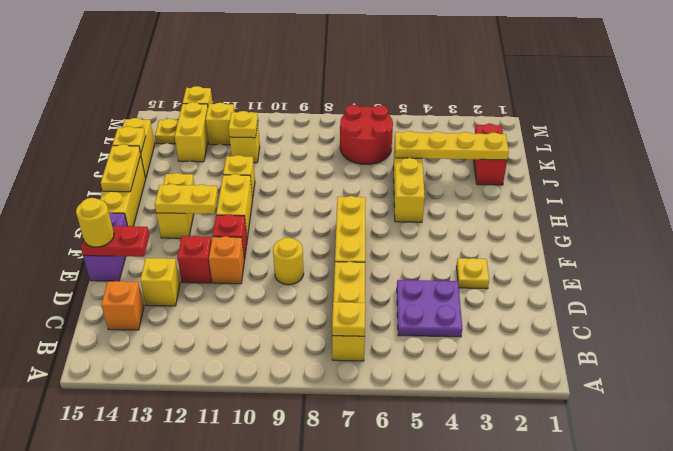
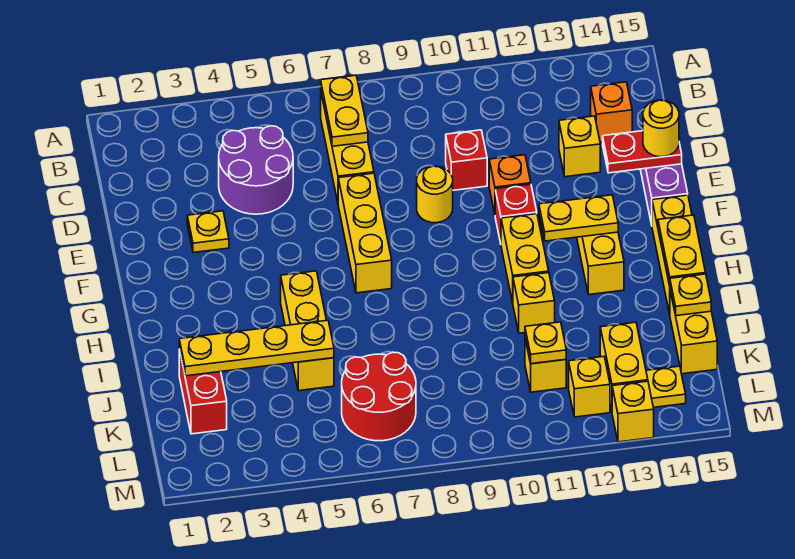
yellow plate B7 level 2 -> yellow plate B7:C7 level 2
purple plate C4:D5 level 1 -> purple round brick C4:D5 level 1
red brick E12 level 1 -> red brick D10 level 1

